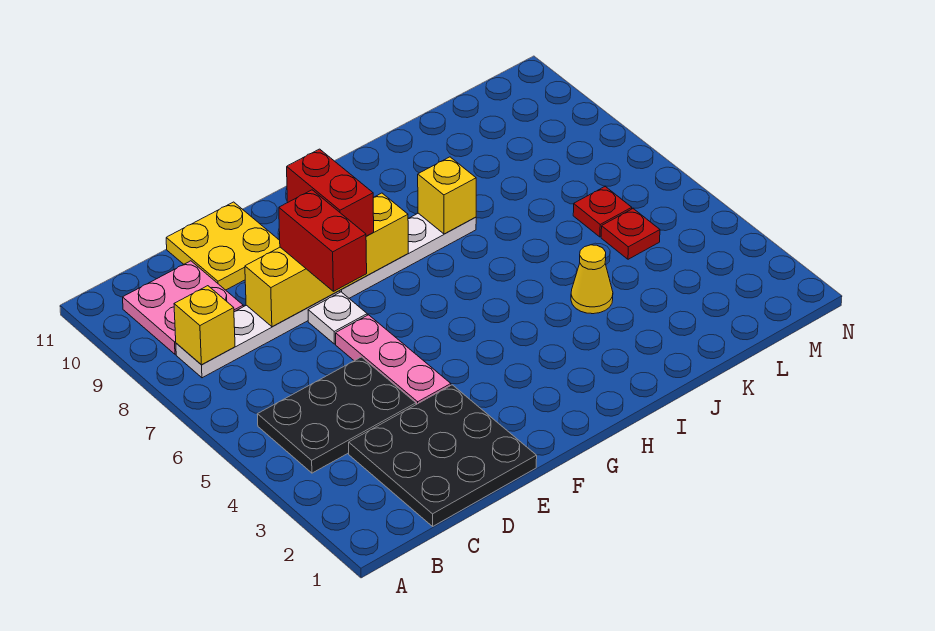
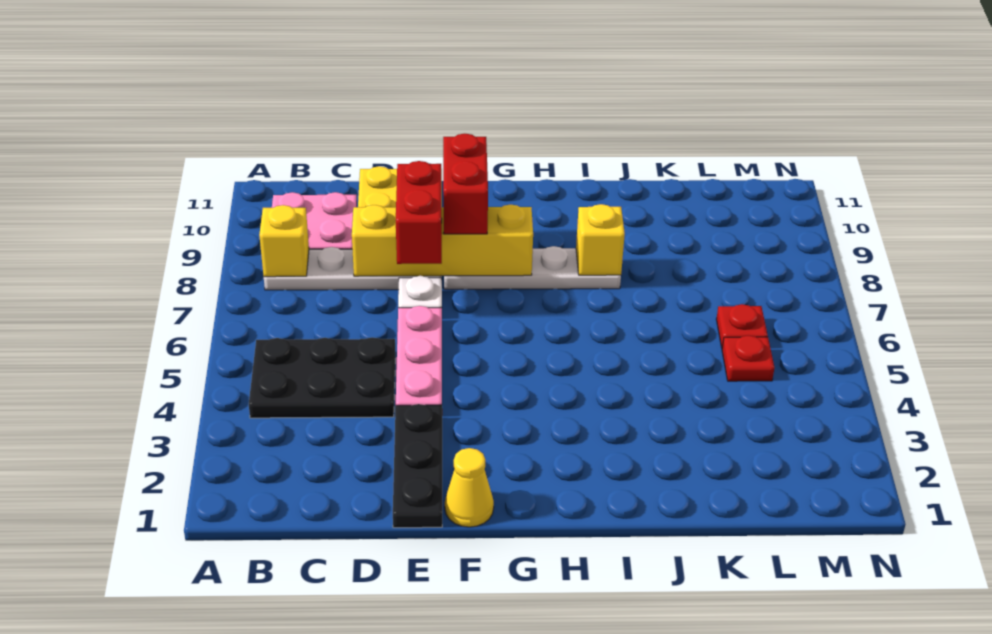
black plate C1:E3 level 1 -> black plate E1:E3 level 1
yellow cone J4 level 1 -> yellow cone F1 level 1

